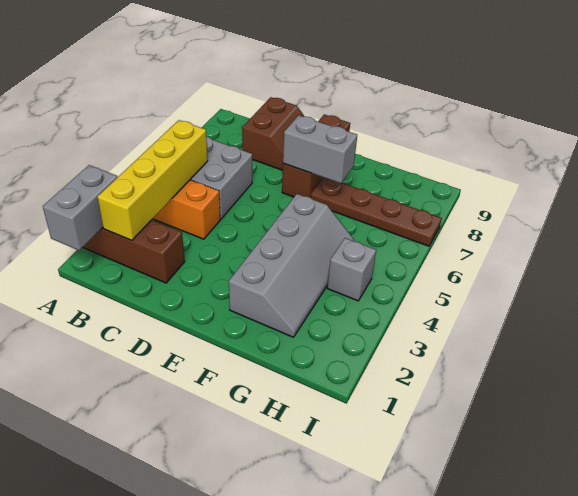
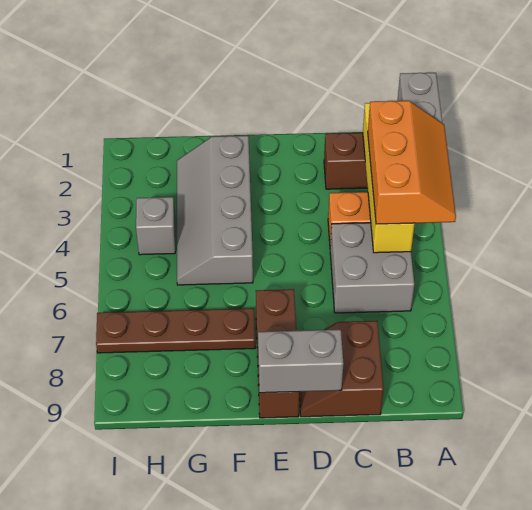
none -> orange slope A3:B5 level 3 top B
grey brick E7:F7 level 2 -> grey brick D9:E9 level 2

